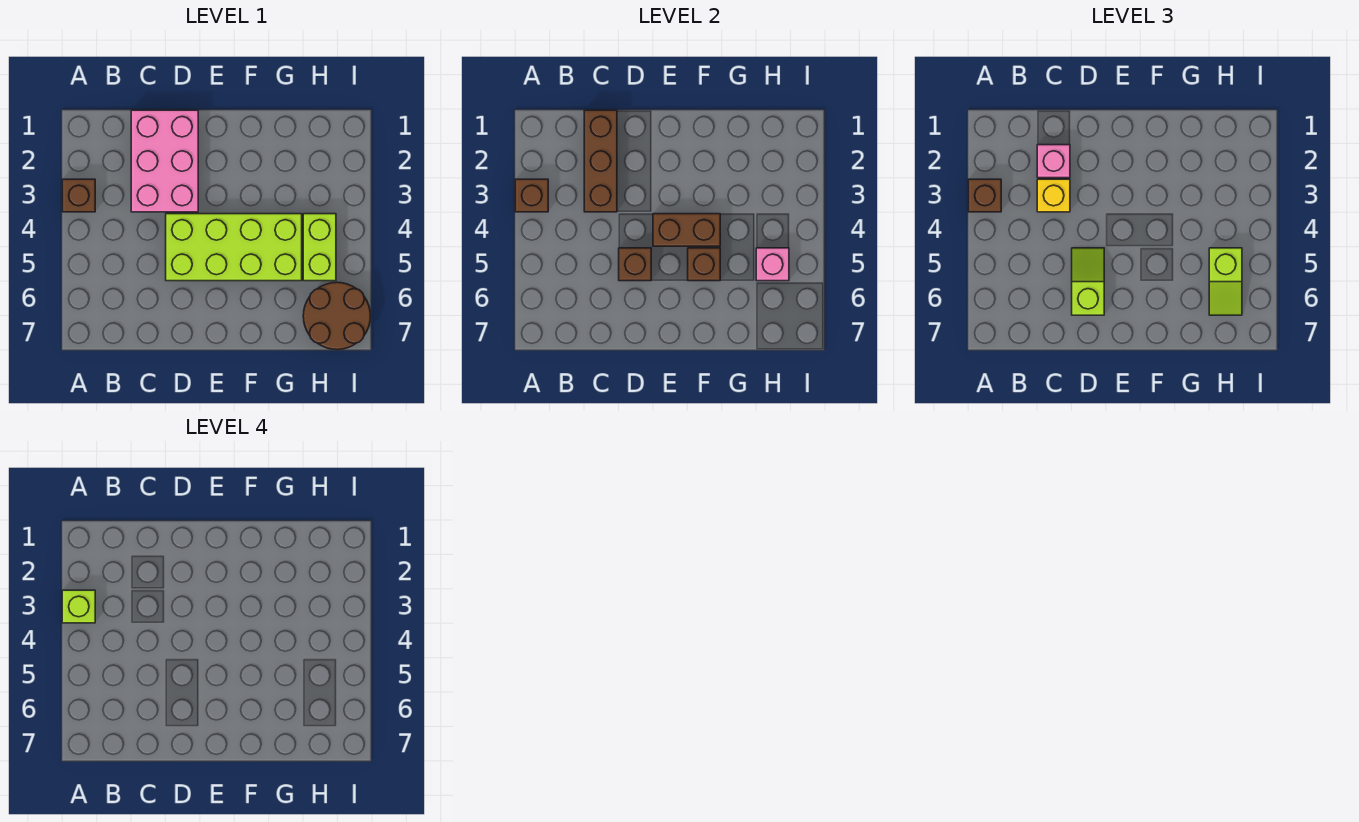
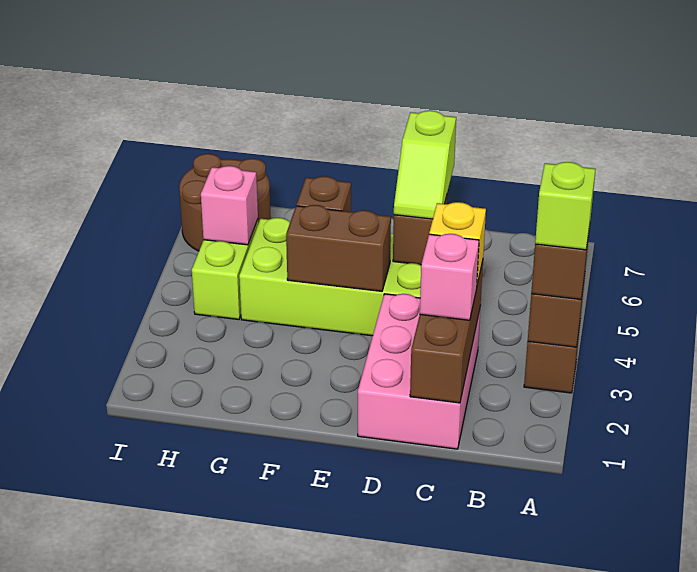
lime slope H5:H6 level 3 top 5 -> none

